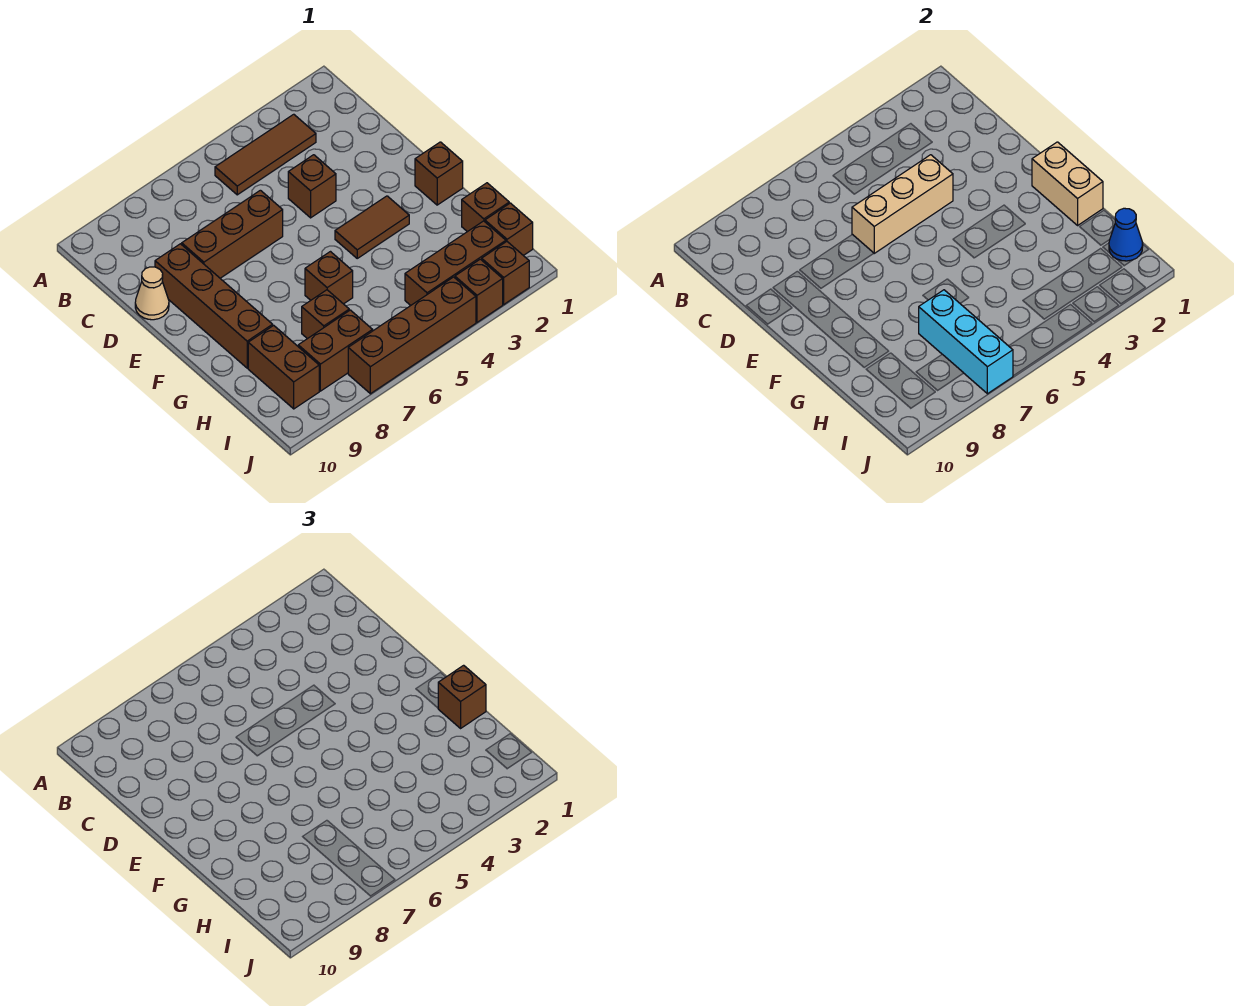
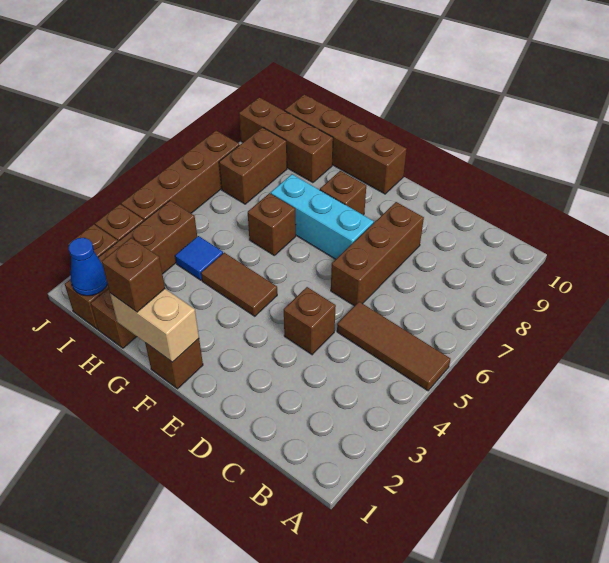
brown tile B3:B5 level 1 -> brown tile A5:C5 level 1
tan brick D4:D6 level 2 -> none
brown brick D9:G9 level 1 -> brown brick F10:I10 level 1
tan cone D10 level 1 -> none
brown tile F3:F4 level 1 -> brown tile F4:G4 level 1
none -> blue tile H4 level 1
brown brick H7 level 1 -> brown brick F8 level 1
cyan brick H7:J7 level 2 -> cyan brick E7:G7 level 1
brown brick H9:I9 level 1 -> brown brick H9:J9 level 1

